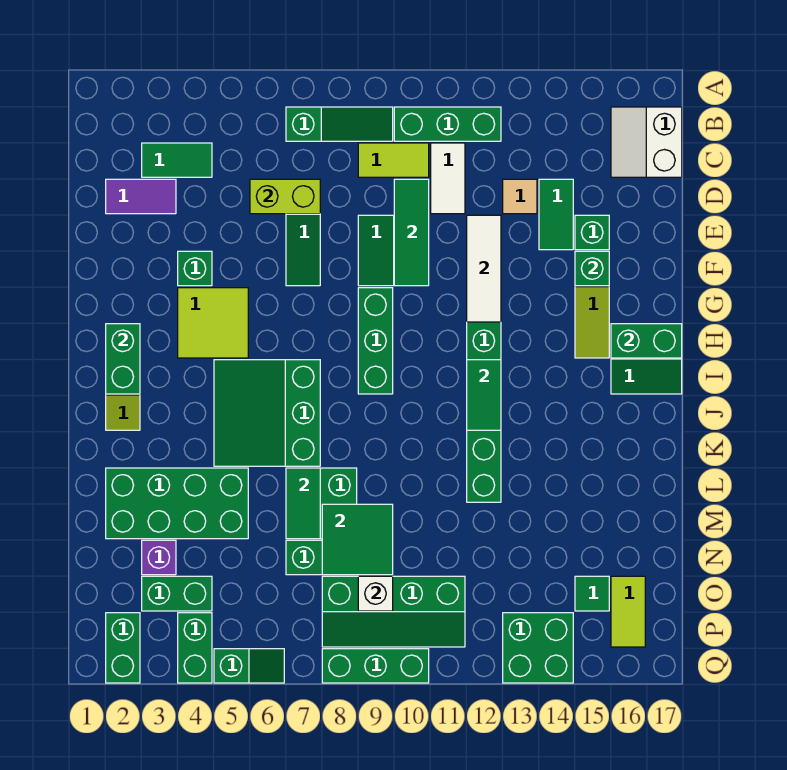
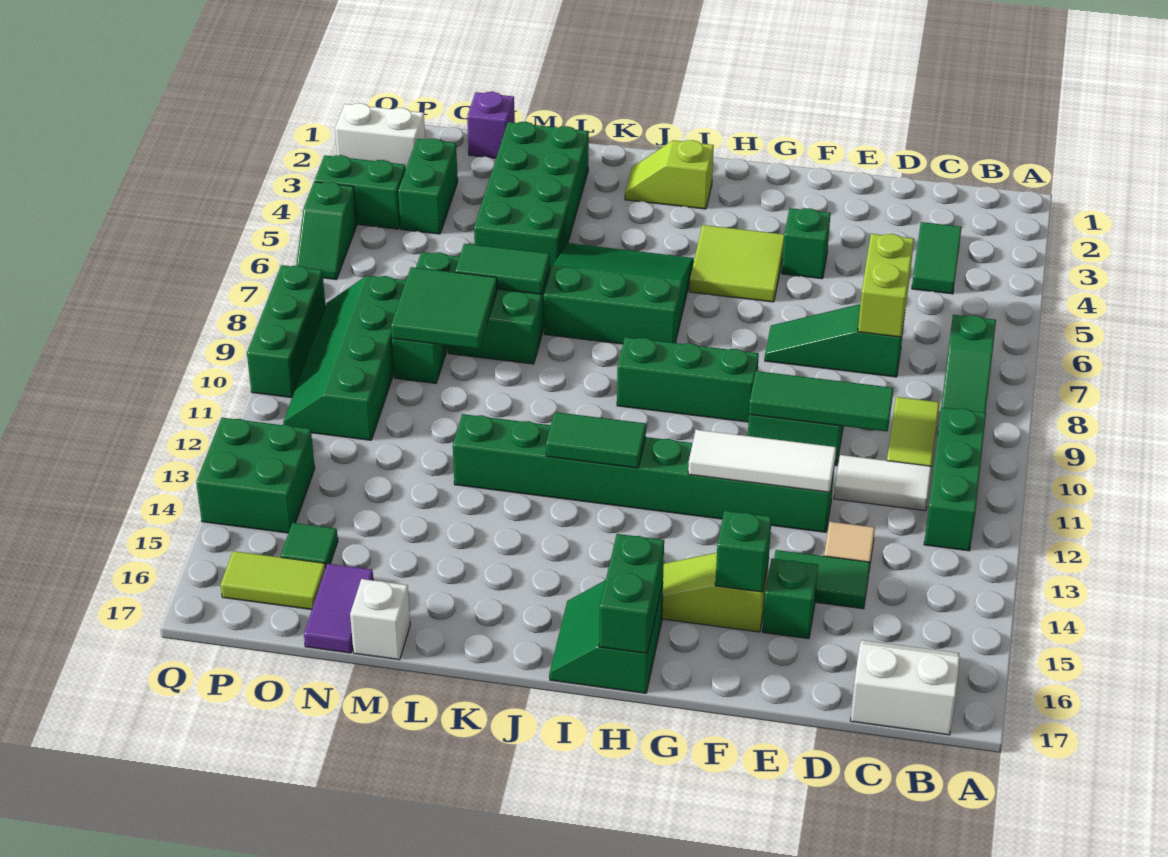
purple tile D2:D3 level 1 -> purple tile N16:N17 level 1
green brick H2:I2 level 2 -> none
purple brick N3 level 1 -> purple brick N1 level 1
white brick O9 level 2 -> white brick M17 level 1
green brick P2:Q2 level 1 -> white brick P2:Q2 level 1

